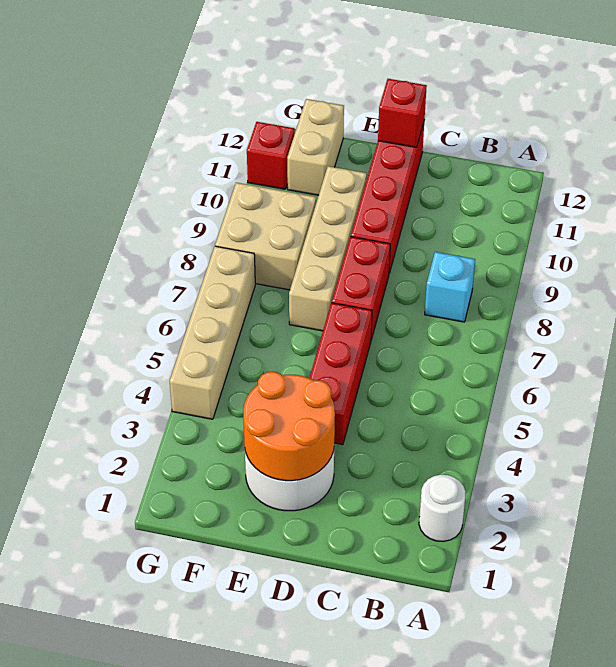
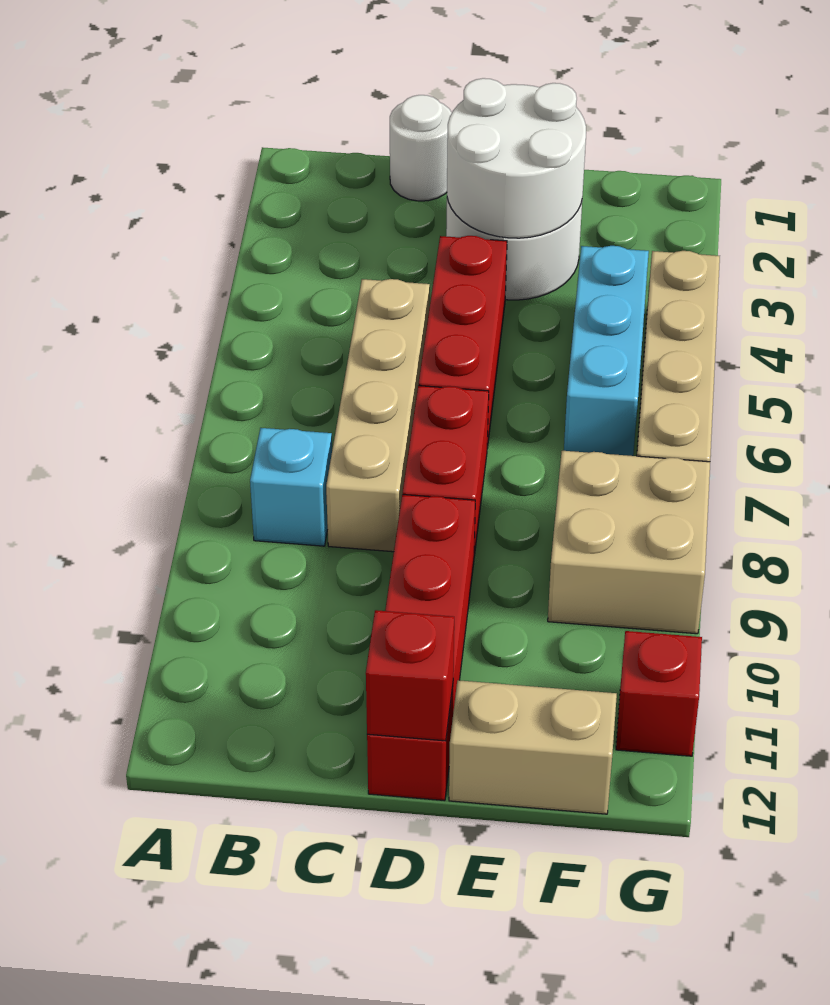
white round brick A2 level 1 -> white round brick C1 level 1
orange round brick D2:E3 level 2 -> white round brick D2:E3 level 2
tan brick E7:E10 level 1 -> tan brick C5:C8 level 1
none -> cyan brick F4:F6 level 1
tan brick F11:F12 level 1 -> tan brick E12:F12 level 1

